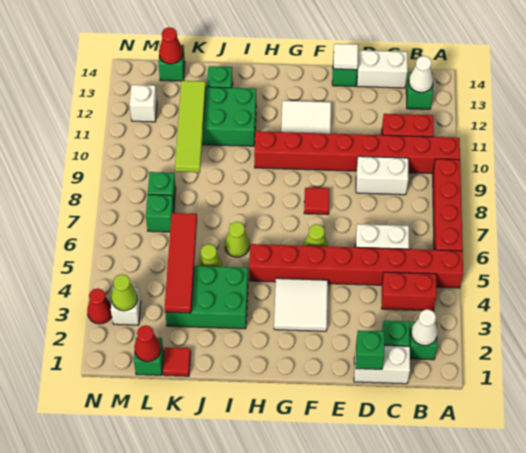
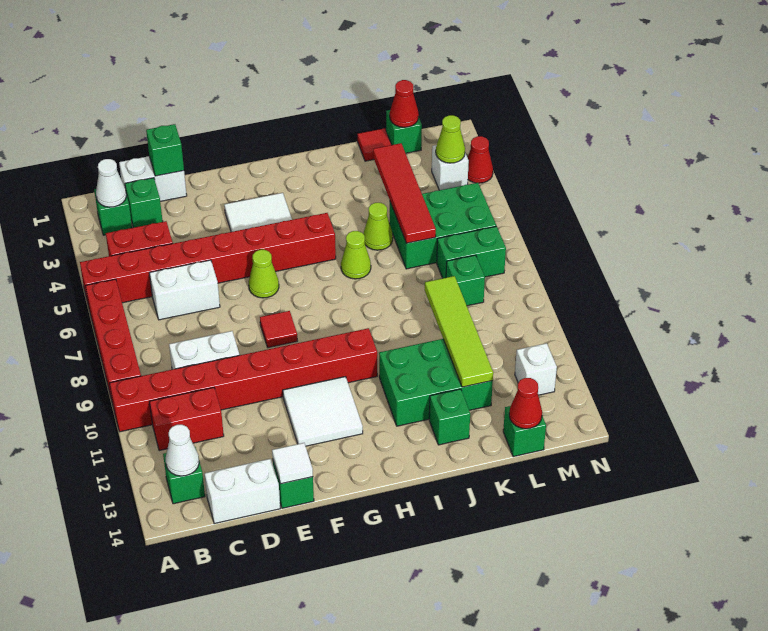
green brick I3:K4 level 1 -> green brick K5:M6 level 1
green brick L7 level 1 -> green brick L7:M7 level 1

